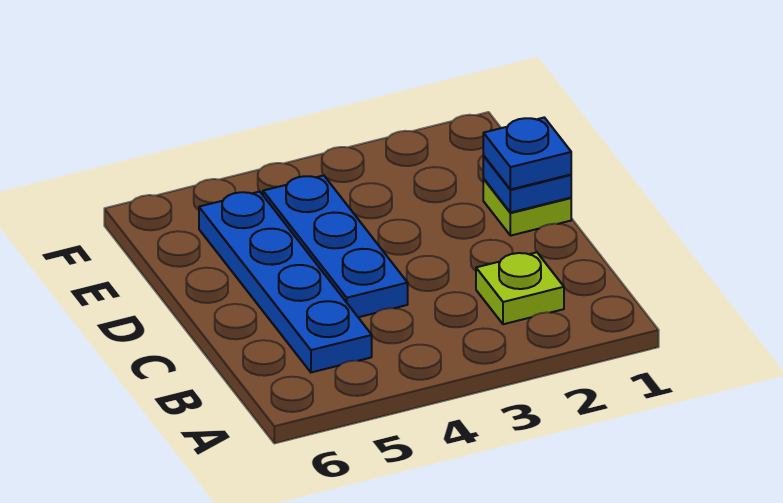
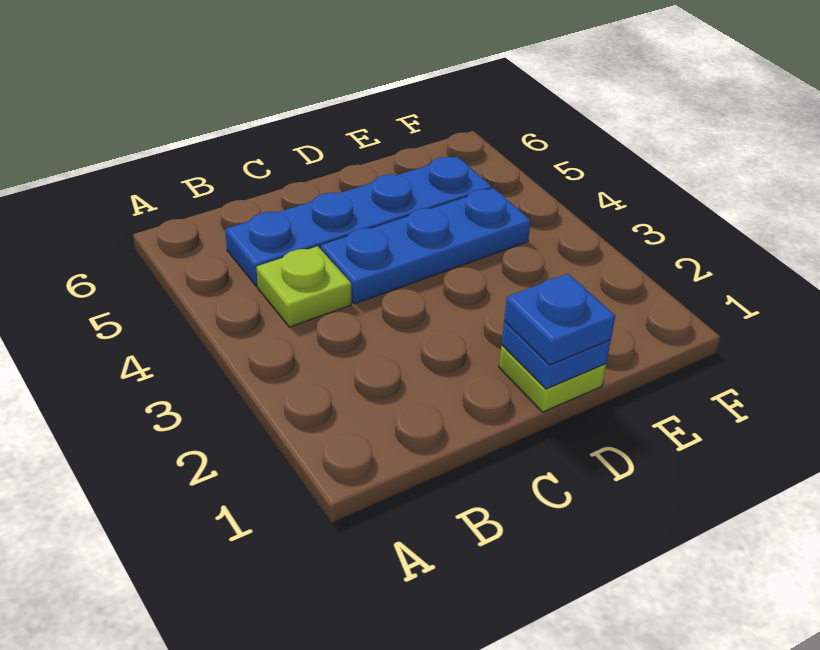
lime plate B2 level 1 -> lime plate B4 level 1

